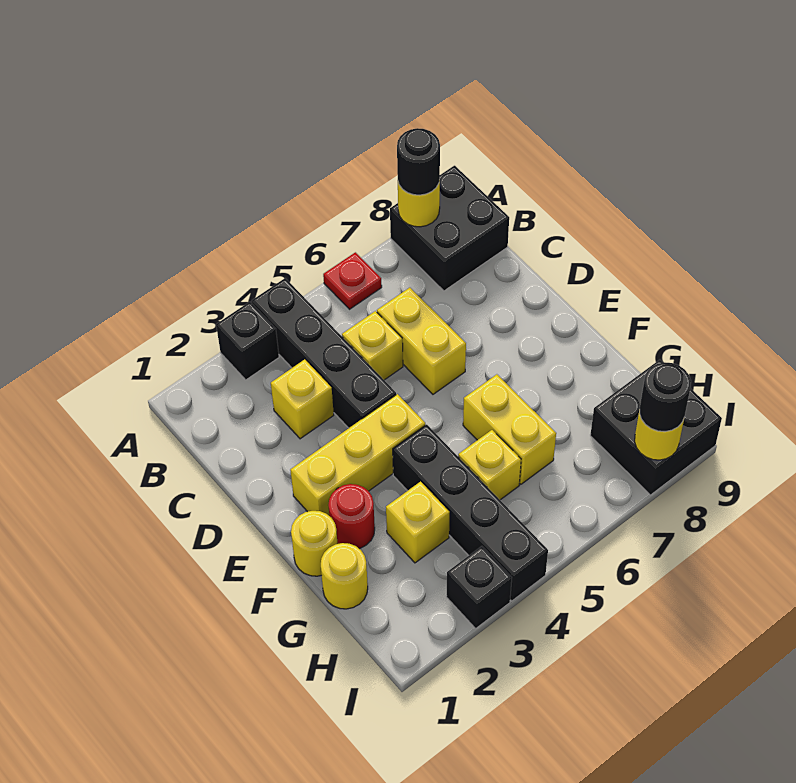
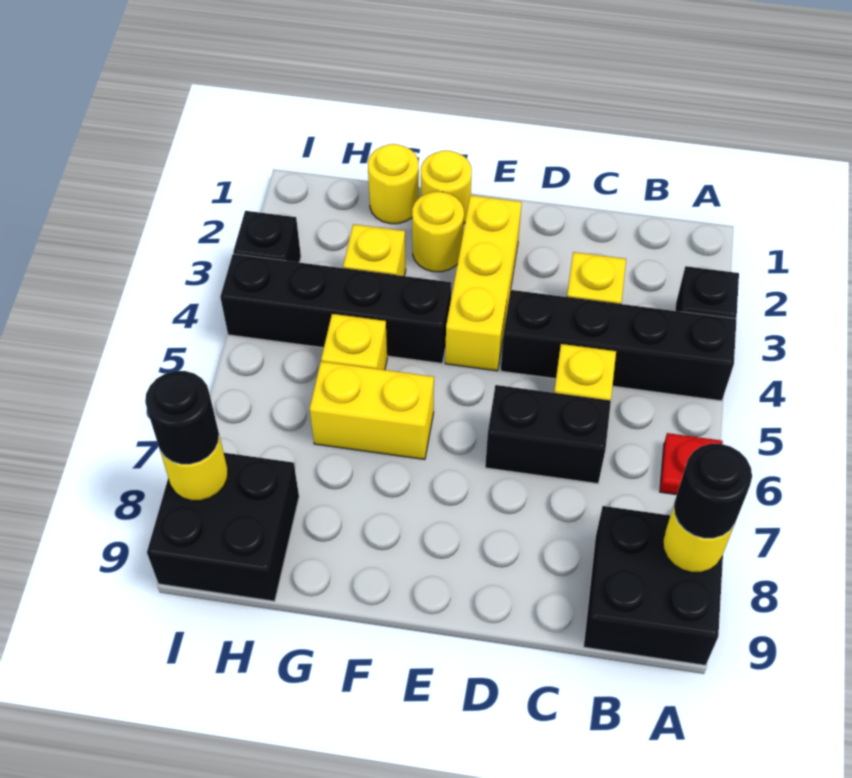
yellow brick C6:D6 level 1 -> black brick C6:D6 level 1
red round brick F2 level 1 -> yellow round brick F2 level 1

